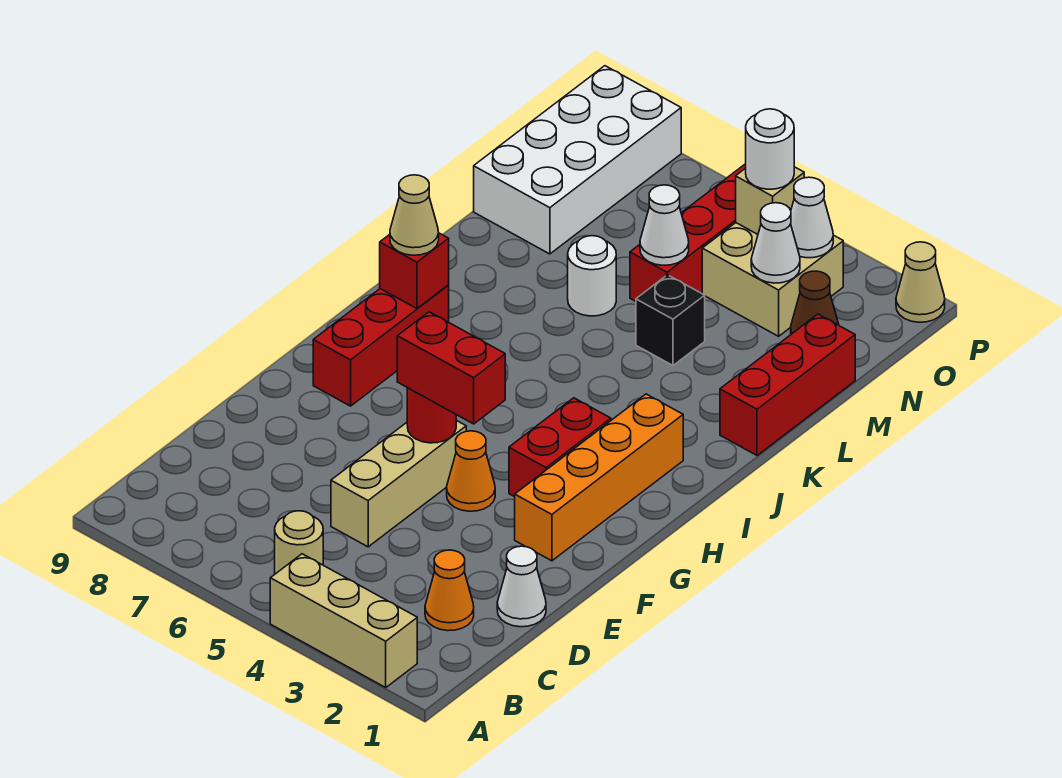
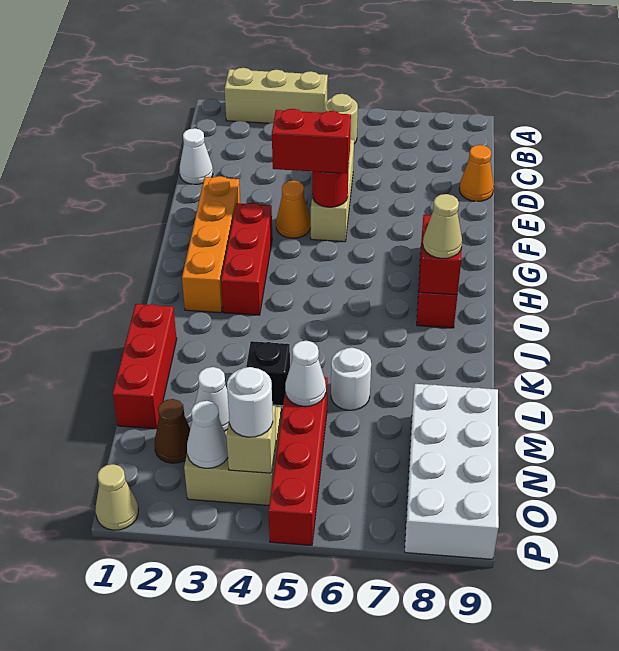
orange cone C2 level 1 -> orange cone D9 level 1
red brick G3:H3 level 1 -> red brick G3:I3 level 1

